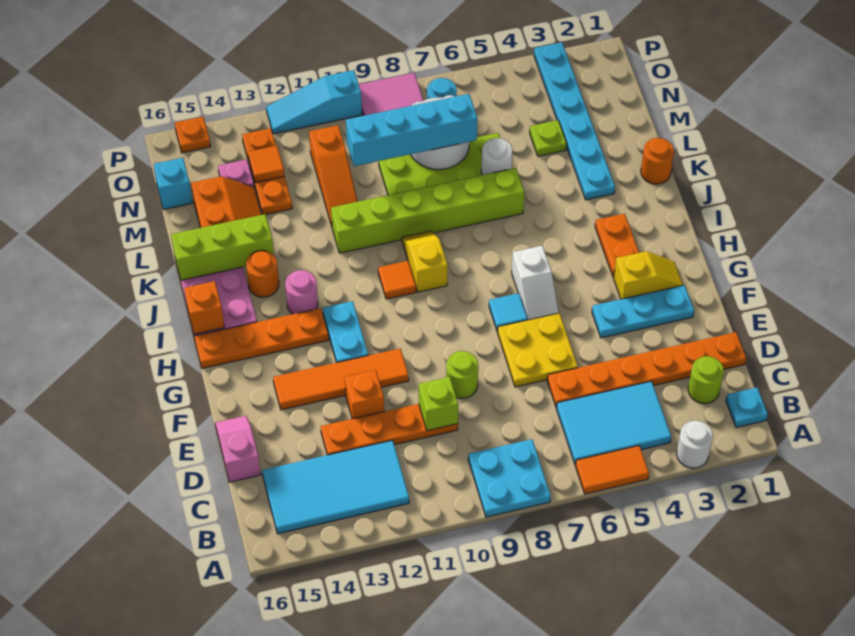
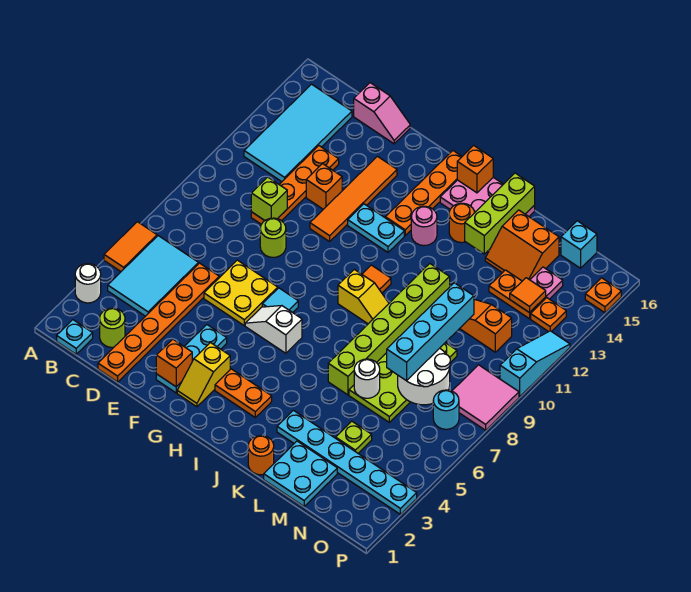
cyan plate A8:B9 level 1 -> cyan plate L1:M2 level 1
none -> orange brick F2 level 2

